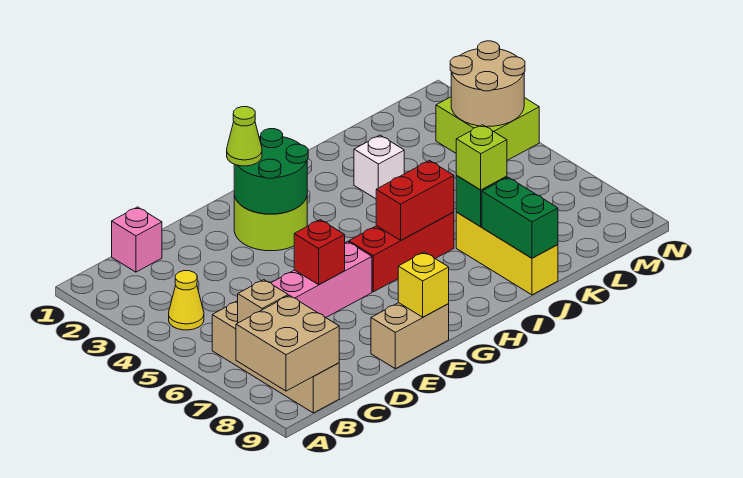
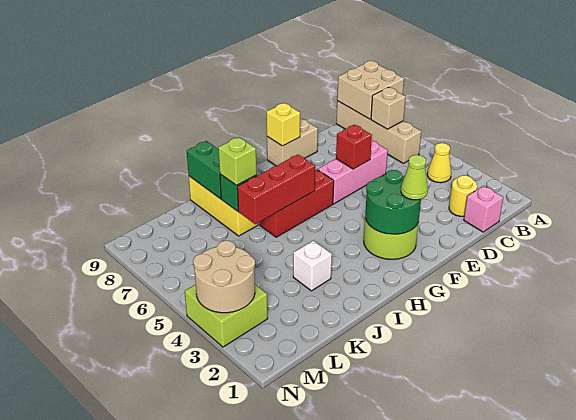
none -> yellow round brick C2 level 1
red brick H6:I6 level 2 -> red brick H6:J6 level 2

